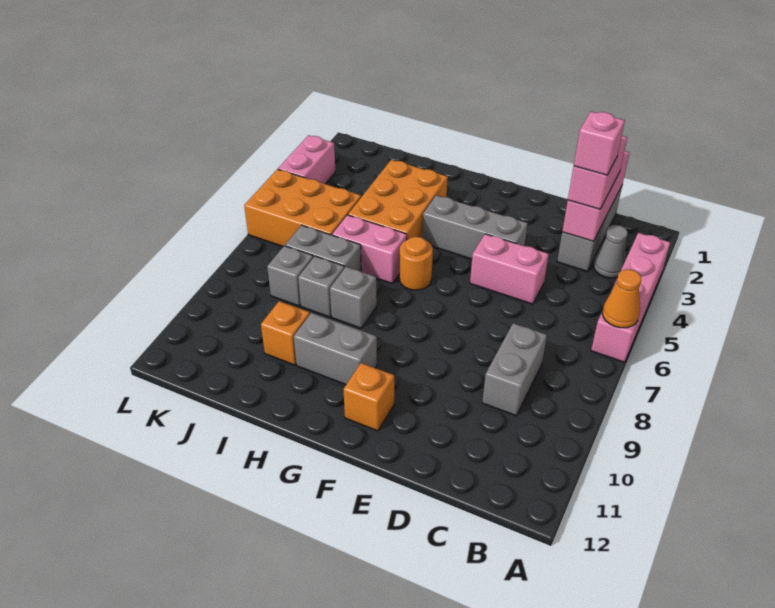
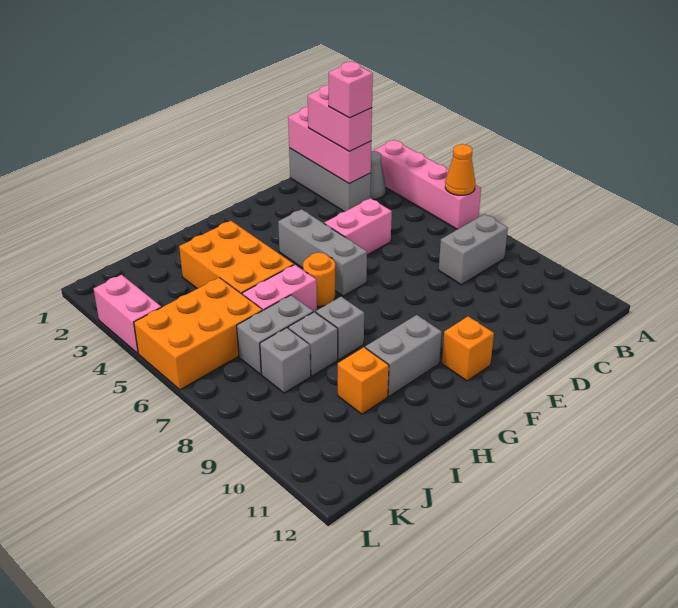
grey brick C8:C9 level 1 -> grey brick B8:C8 level 1
grey brick E4:G4 level 1 -> grey brick F4:F6 level 1

